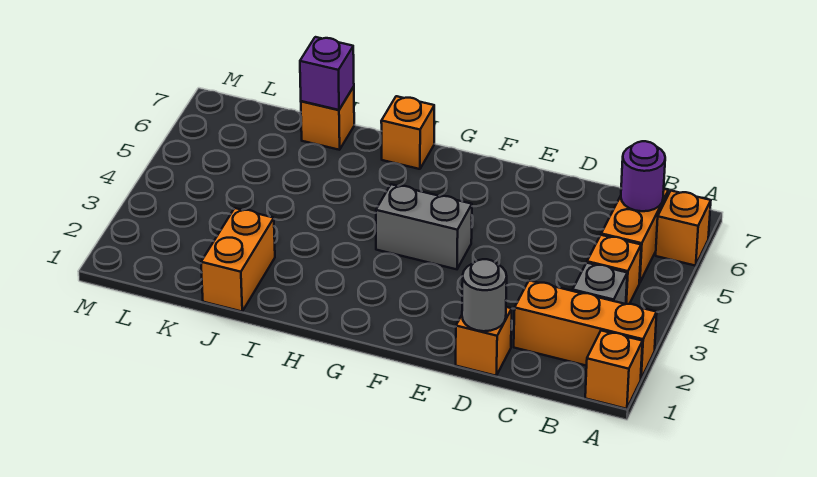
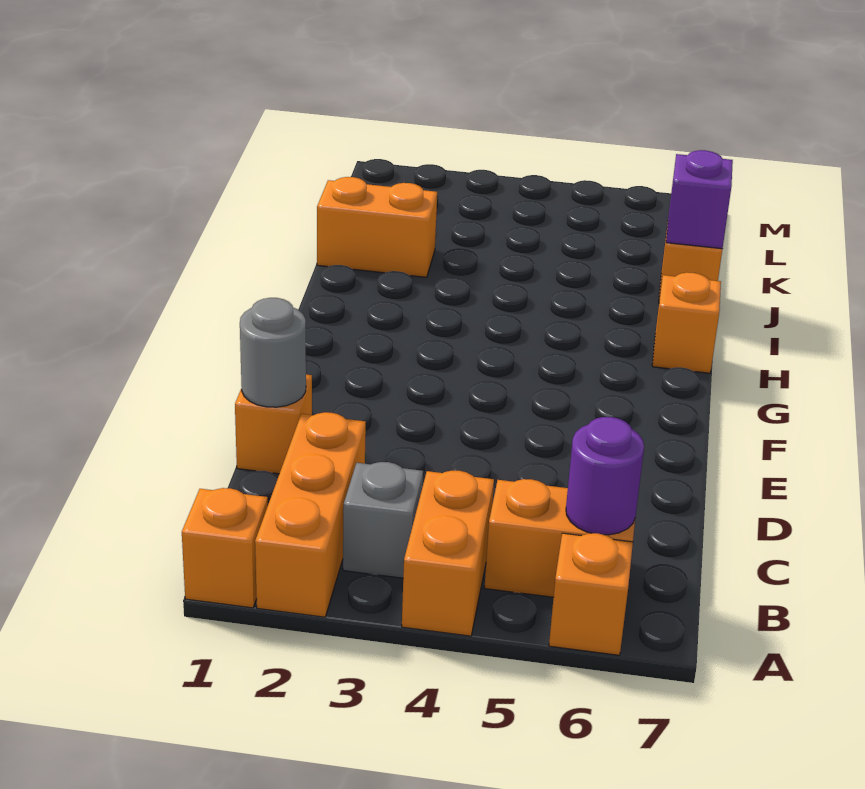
orange brick B4 level 1 -> orange brick A4:B4 level 1
grey brick F4:G4 level 1 -> none

